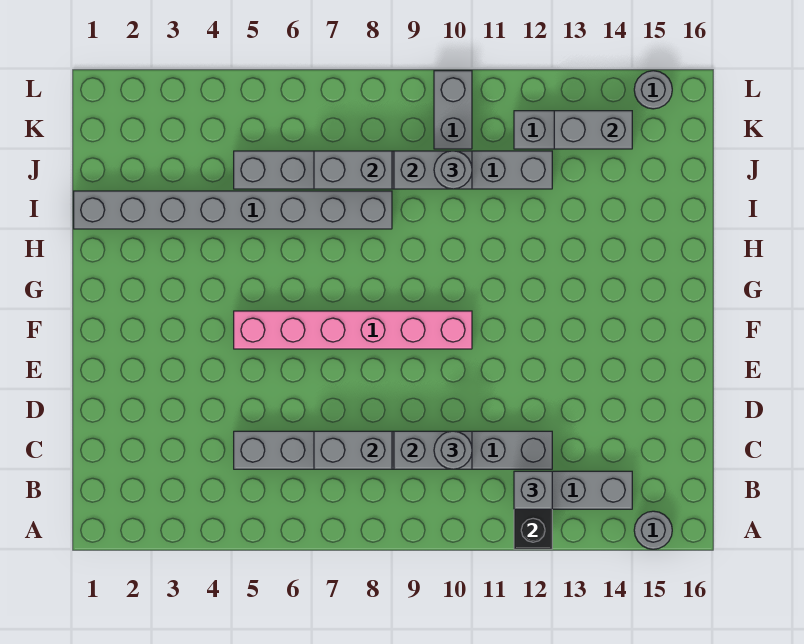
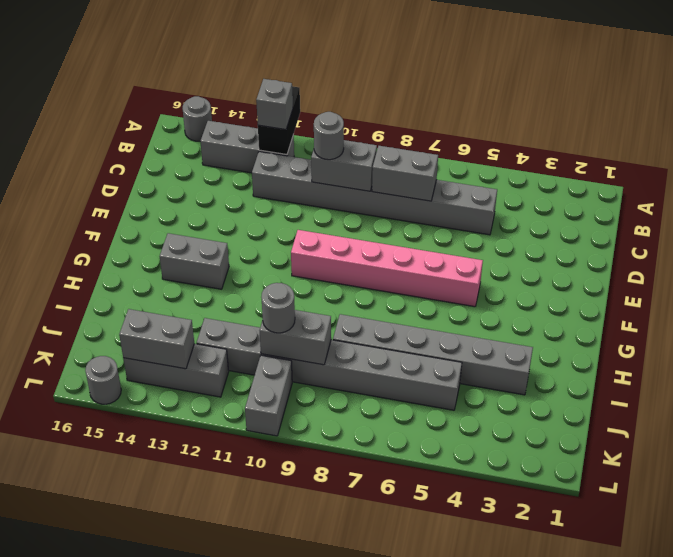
grey brick I1:I8 level 1 -> grey brick I3:I8 level 1
grey brick J7:J8 level 2 -> grey brick G13:G14 level 1

